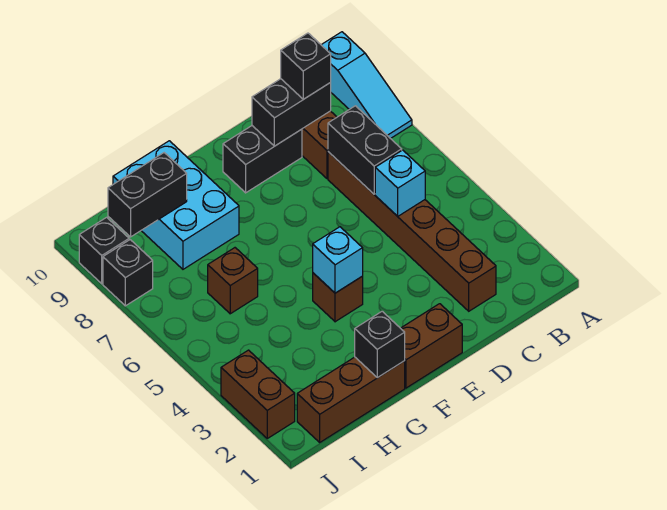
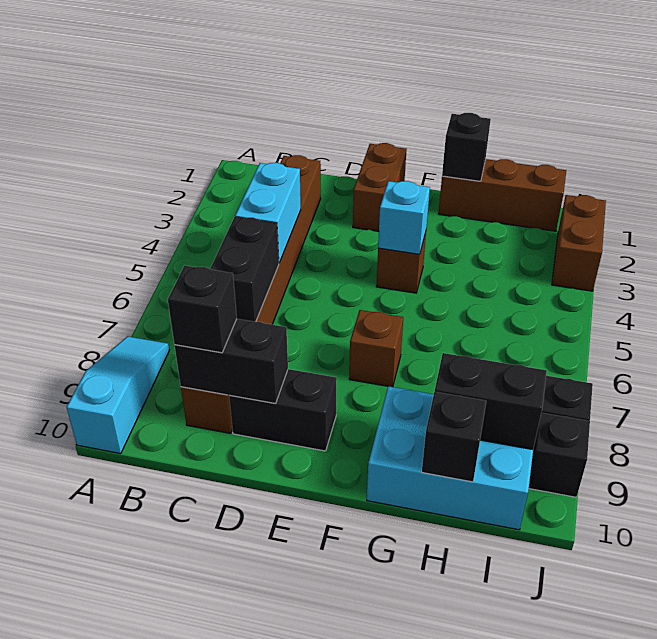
cyan brick C5 level 2 -> cyan brick C4:C5 level 2
brown brick E1:F1 level 1 -> brown brick E1:E2 level 1
cyan brick G8:H10 level 1 -> cyan brick G9:I10 level 1
brown brick H6 level 1 -> brown brick F7 level 1
none -> black brick H10 level 2

